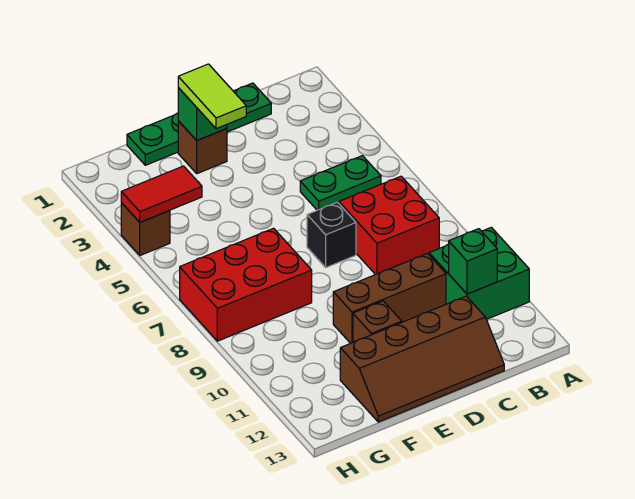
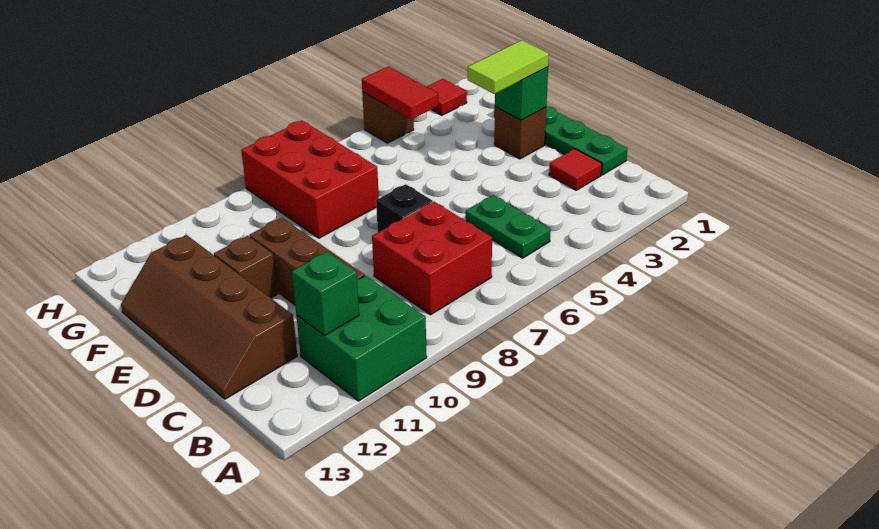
none -> red tile C2 level 1
none -> red tile H2 level 1

